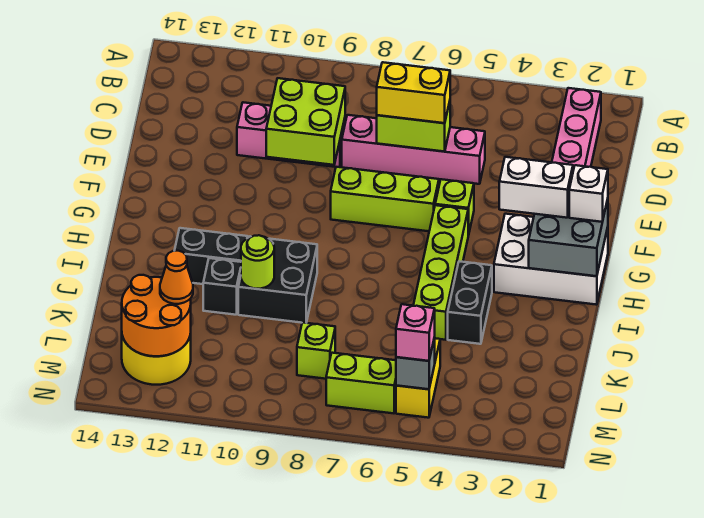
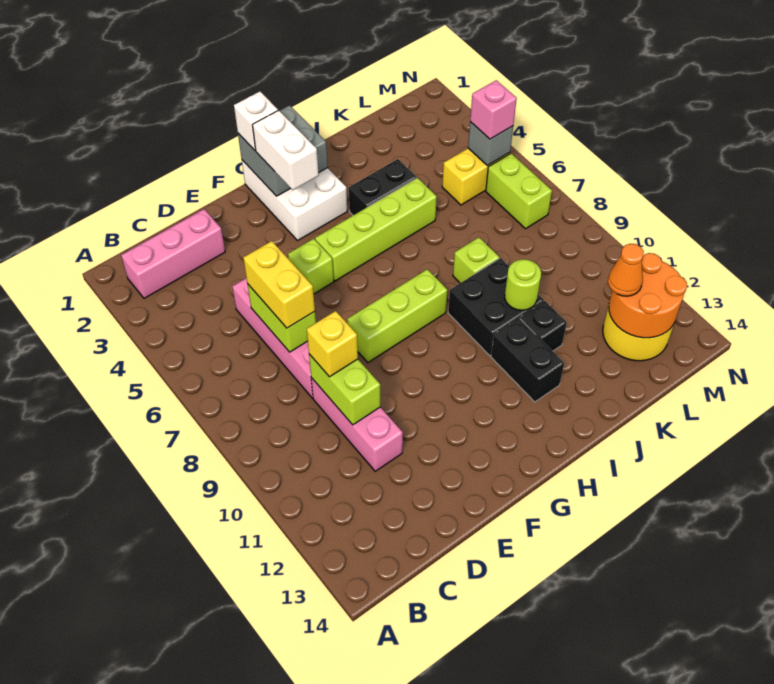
lime brick D9:E10 level 2 -> lime brick D9:D10 level 2
none -> yellow brick D9 level 3
lime brick F6:F8 level 1 -> lime brick F8:H8 level 1
lime brick L8 level 1 -> lime brick J8 level 1

